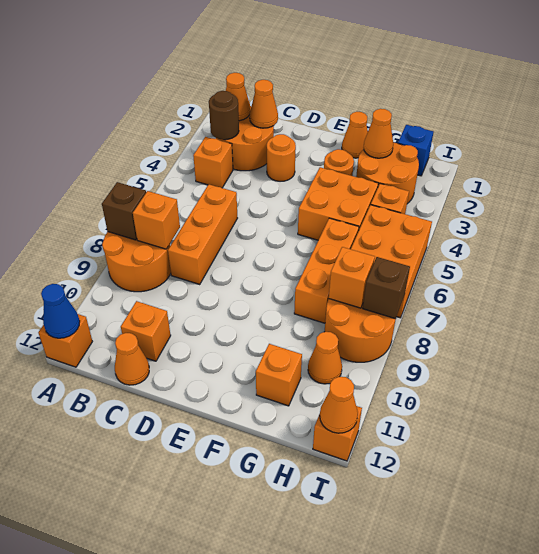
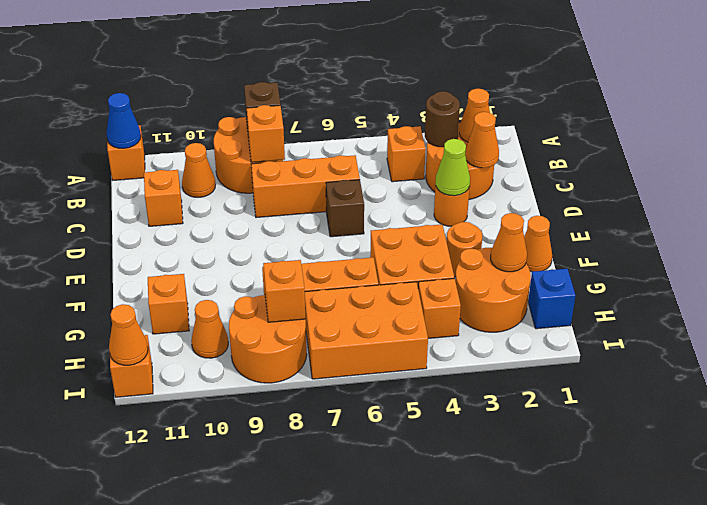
orange cone C12 level 1 -> orange cone B10 level 1
none -> lime cone D3 level 2
brown brick I8 level 2 -> brown brick D6 level 1

